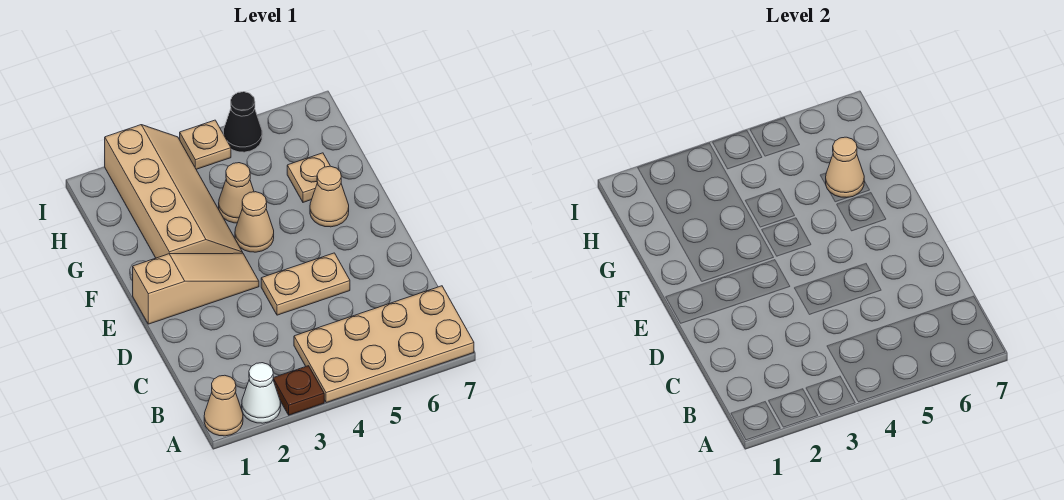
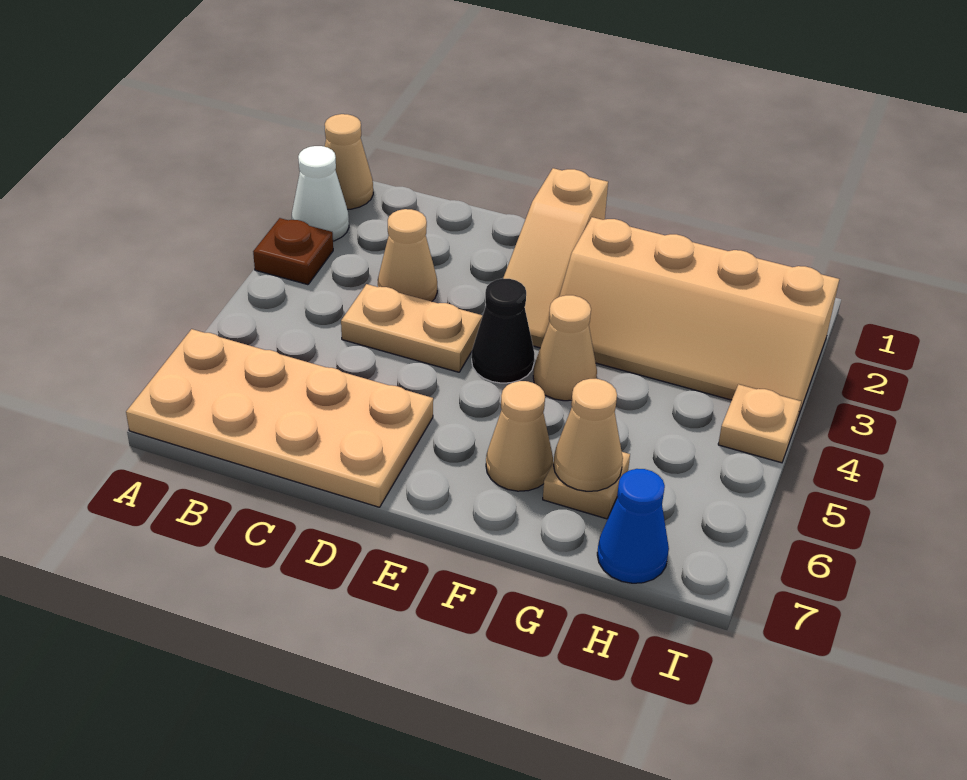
tan plate A4:B7 level 1 -> tan plate A6:D7 level 1
tan plate D4:D5 level 1 -> tan plate C4:D4 level 1
tan cone G4 level 1 -> tan cone C3 level 1
none -> blue cone H7 level 1
black cone I5 level 1 -> black cone E4 level 1

